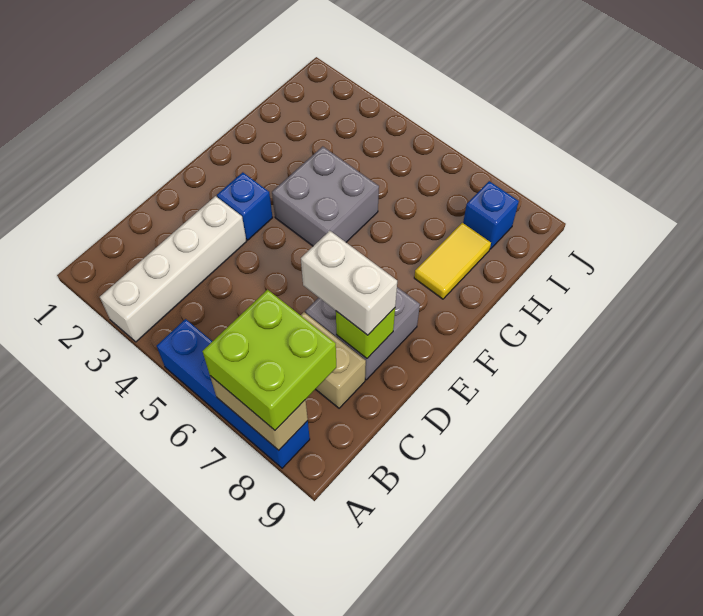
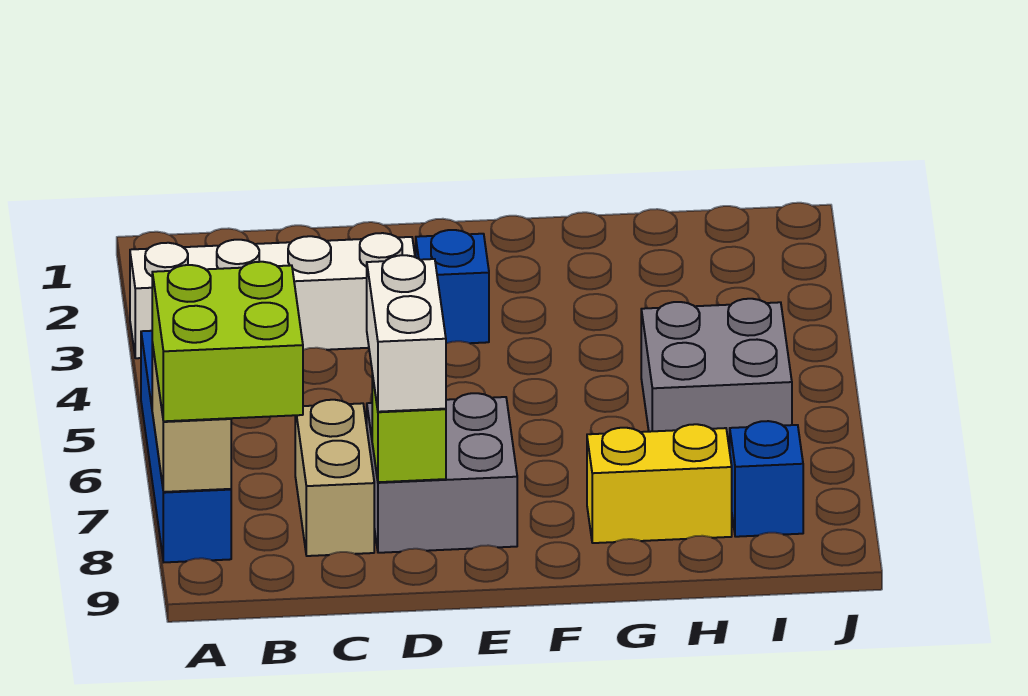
grey brick F4:G5 level 1 -> grey brick H5:I6 level 1
yellow tile G8:H8 level 1 -> yellow brick G8:H8 level 1

